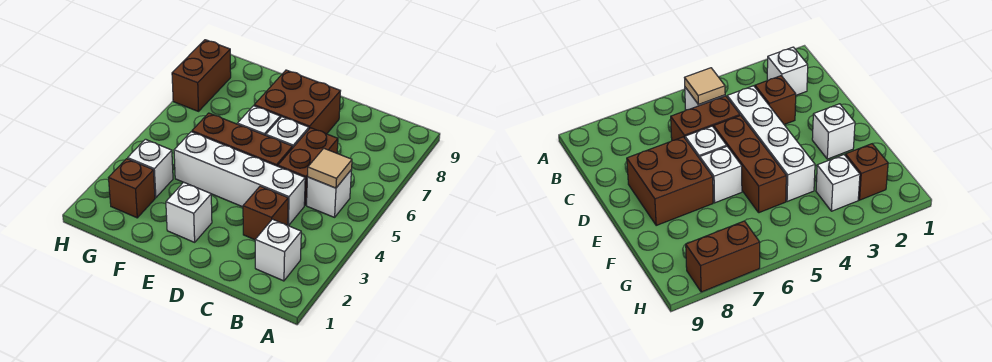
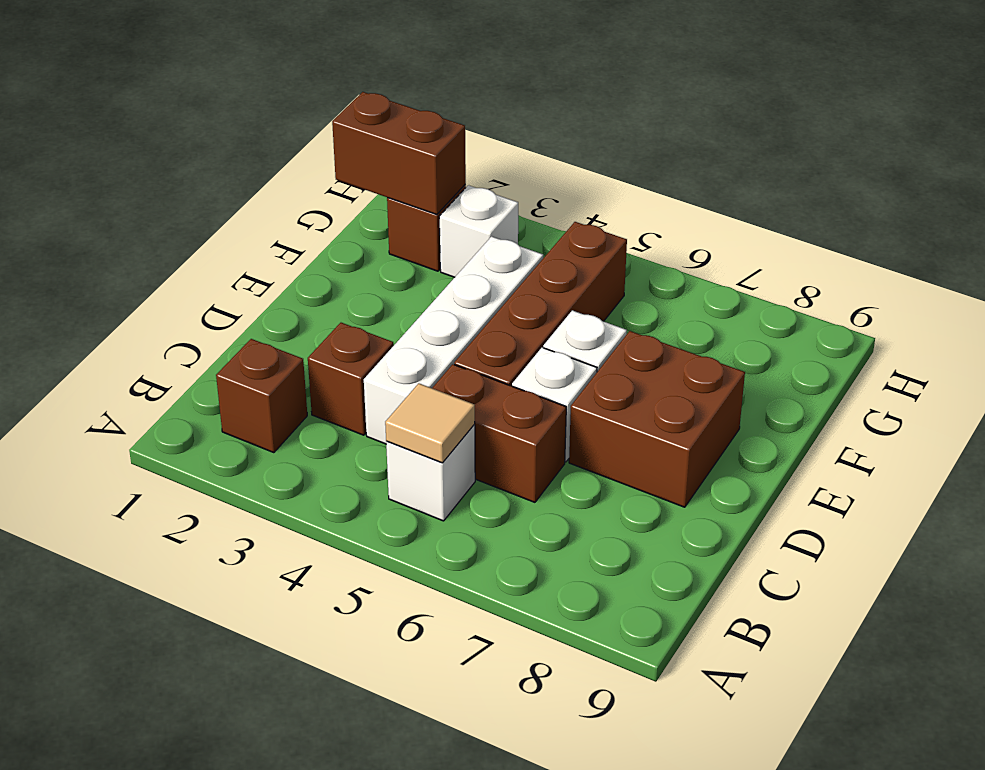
white brick B2 level 1 -> brown brick B2 level 1
brown brick D5:F5 level 1 -> brown brick D5:G5 level 1
white brick E2 level 1 -> none
brown brick H7:H8 level 1 -> brown brick G1:G2 level 2

